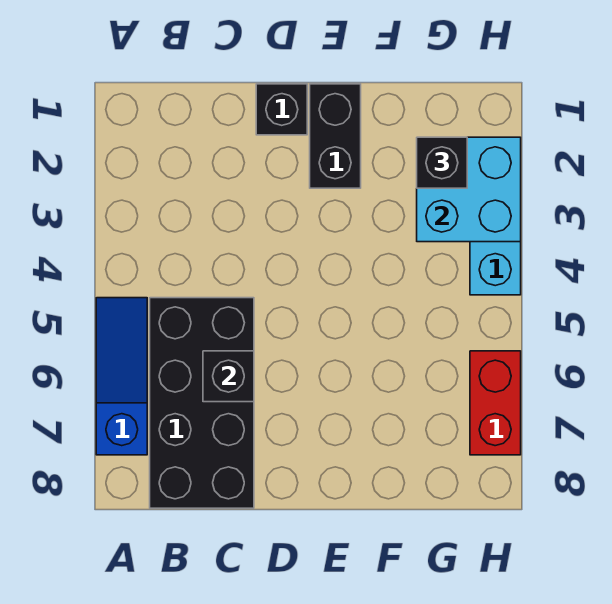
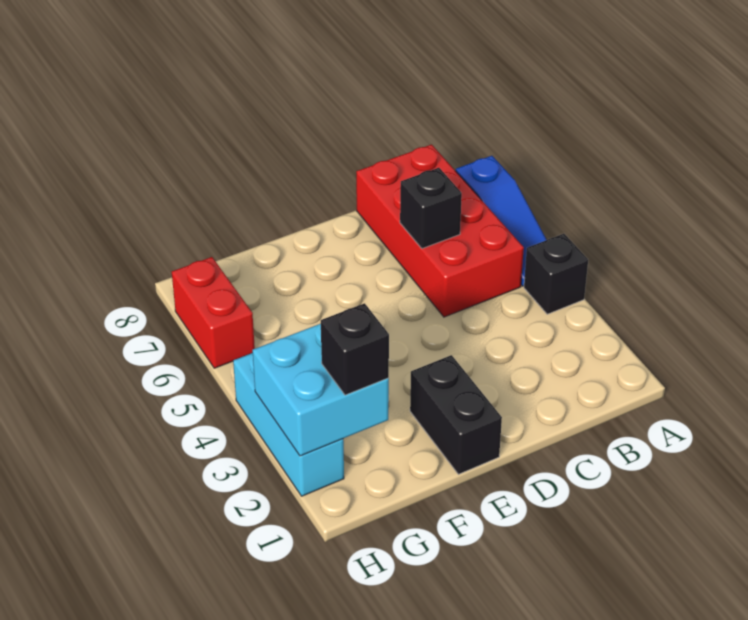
black brick B5:C8 level 1 -> red brick B5:C8 level 1
black brick D1 level 1 -> black brick A4 level 1

